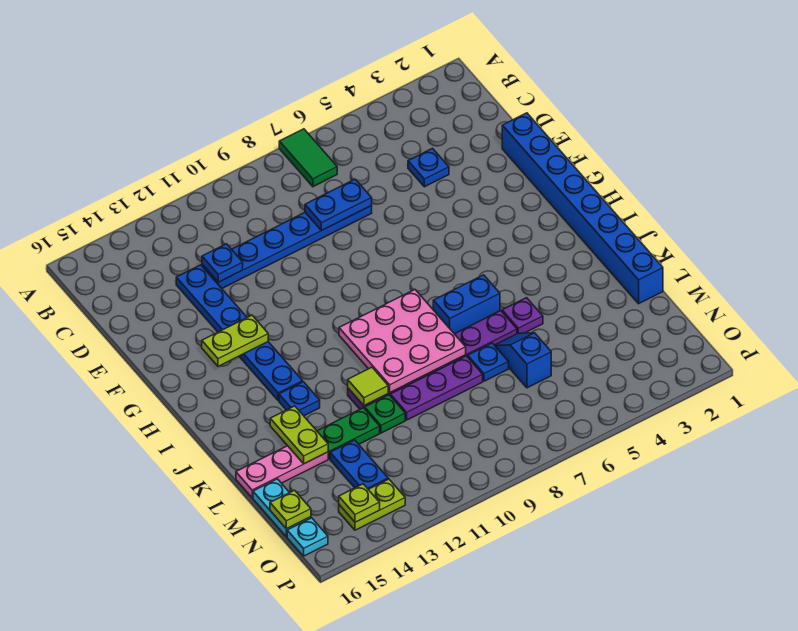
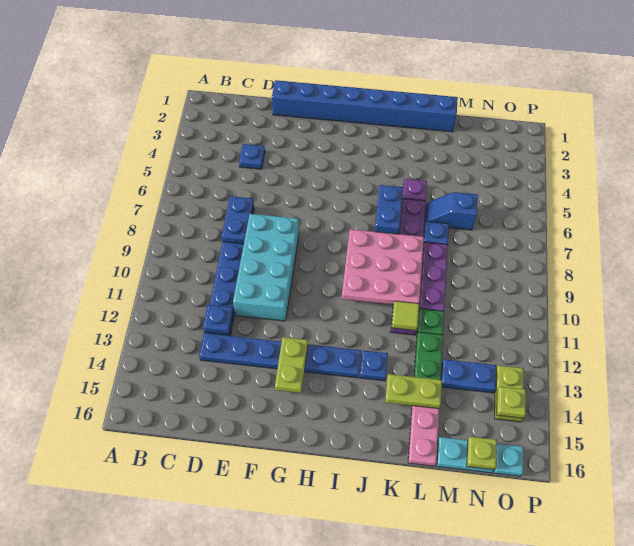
green tile A7:B7 level 1 -> none
none -> cyan brick E8:F11 level 1

